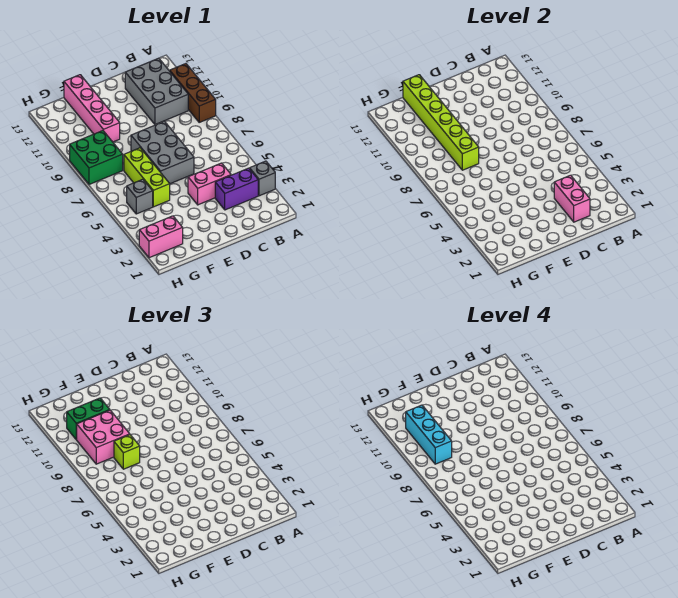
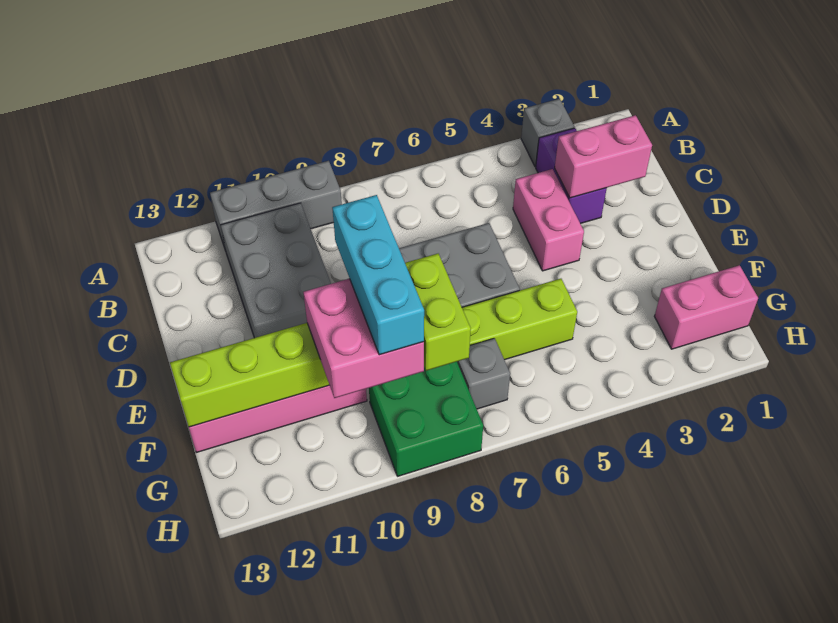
brown brick A9:A11 level 1 -> grey brick A9:A11 level 1
grey brick B10:C12 level 1 -> grey brick B10:D11 level 1
lime brick F8 level 3 -> lime brick F8:G8 level 3
green brick F11:G11 level 3 -> none
pink brick G2:H2 level 1 -> pink brick G1:G2 level 1
grey brick G5 level 1 -> grey brick G7 level 1
cyan brick G9:G11 level 4 -> cyan brick E9:G9 level 4

